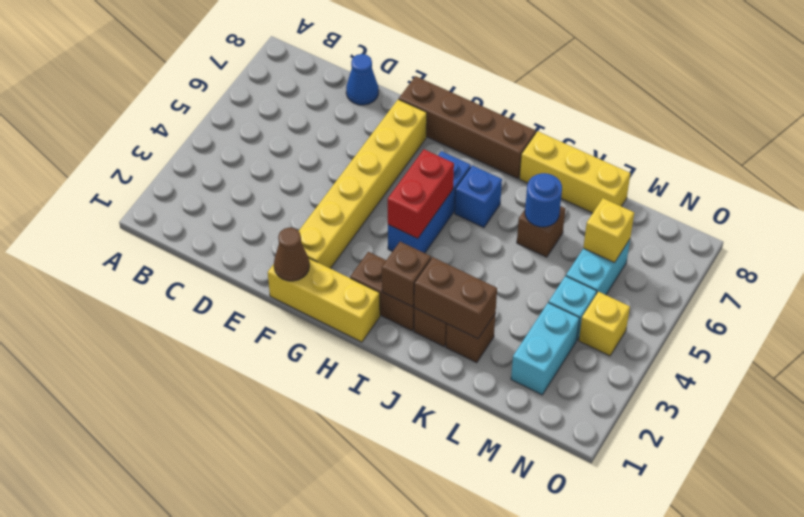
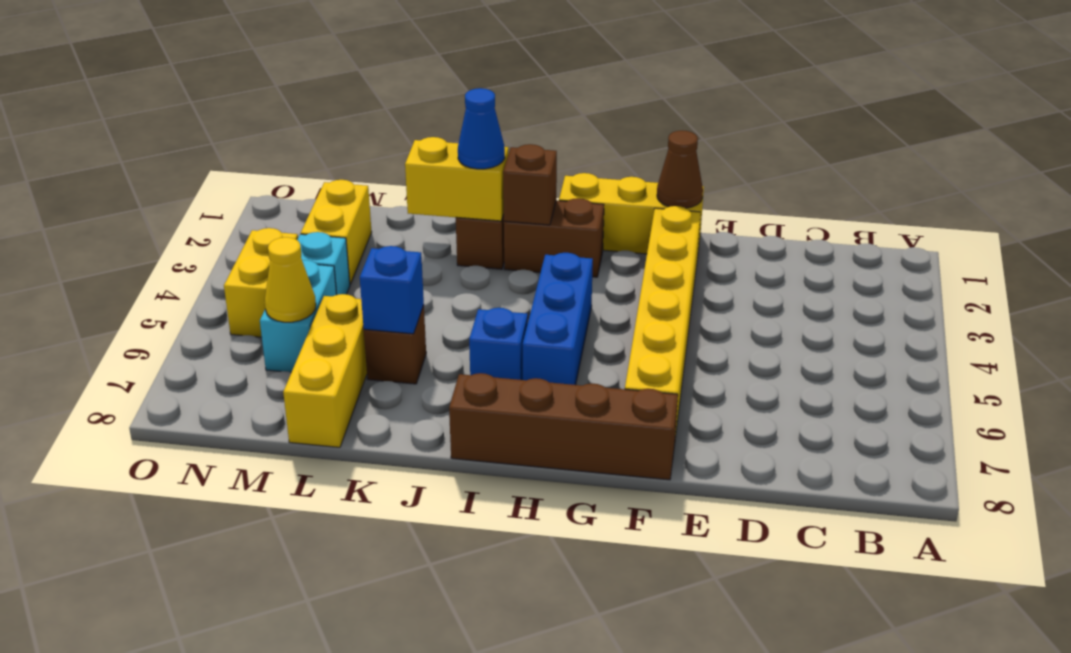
blue cone D8 level 1 -> blue cone J2 level 3
red brick H4:H5 level 2 -> none
brown brick J2:K2 level 2 -> yellow brick J2:K2 level 2
yellow brick J8:L8 level 1 -> yellow brick L6:L8 level 1
brown brick K2 level 1 -> none
blue round brick K6 level 2 -> blue brick K6 level 2
cyan brick M2:M3 level 1 -> yellow brick M2:M3 level 1
yellow brick M6 level 2 -> yellow cone M6 level 2
yellow brick N4 level 1 -> yellow brick N4:N5 level 1

